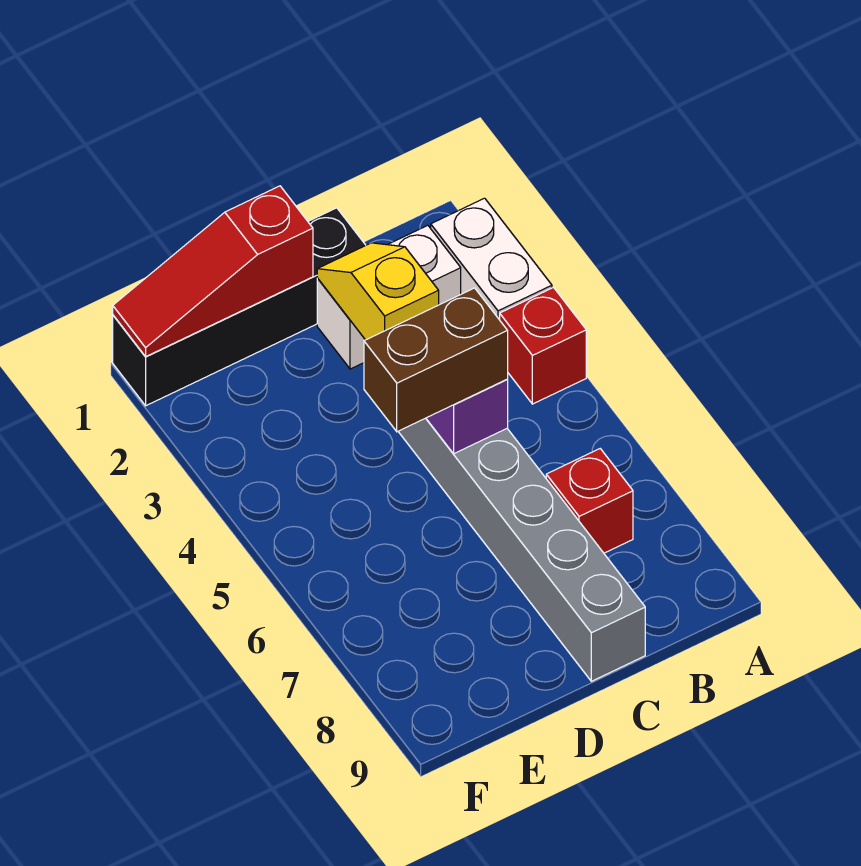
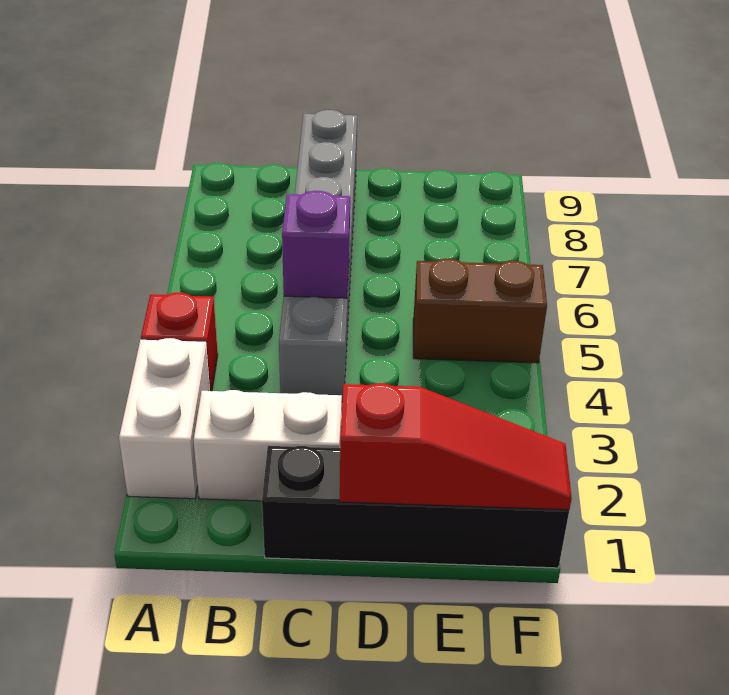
red brick B7 level 1 -> none
yellow slope C2:C3 level 2 top 3 -> none
brown brick C5:D5 level 3 -> brown brick E5:F5 level 1

